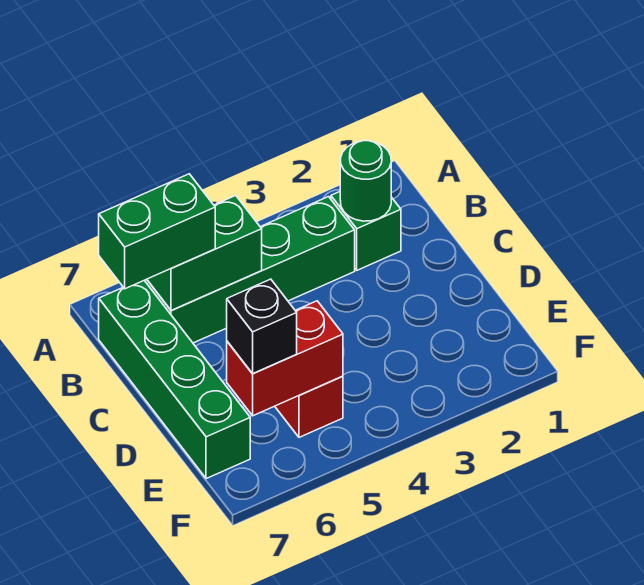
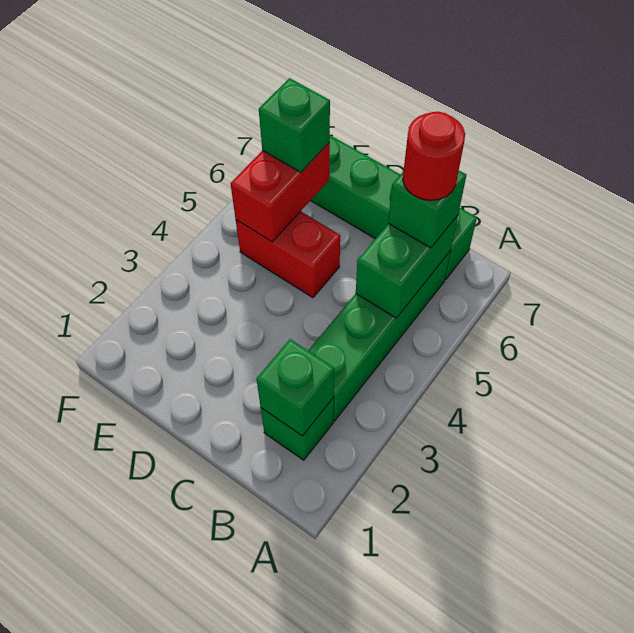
green round brick B2 level 2 -> green brick B2 level 2
green brick B6:B7 level 3 -> green brick B6 level 3
none -> red round brick B6 level 4
black brick E6 level 3 -> green brick E6 level 3

